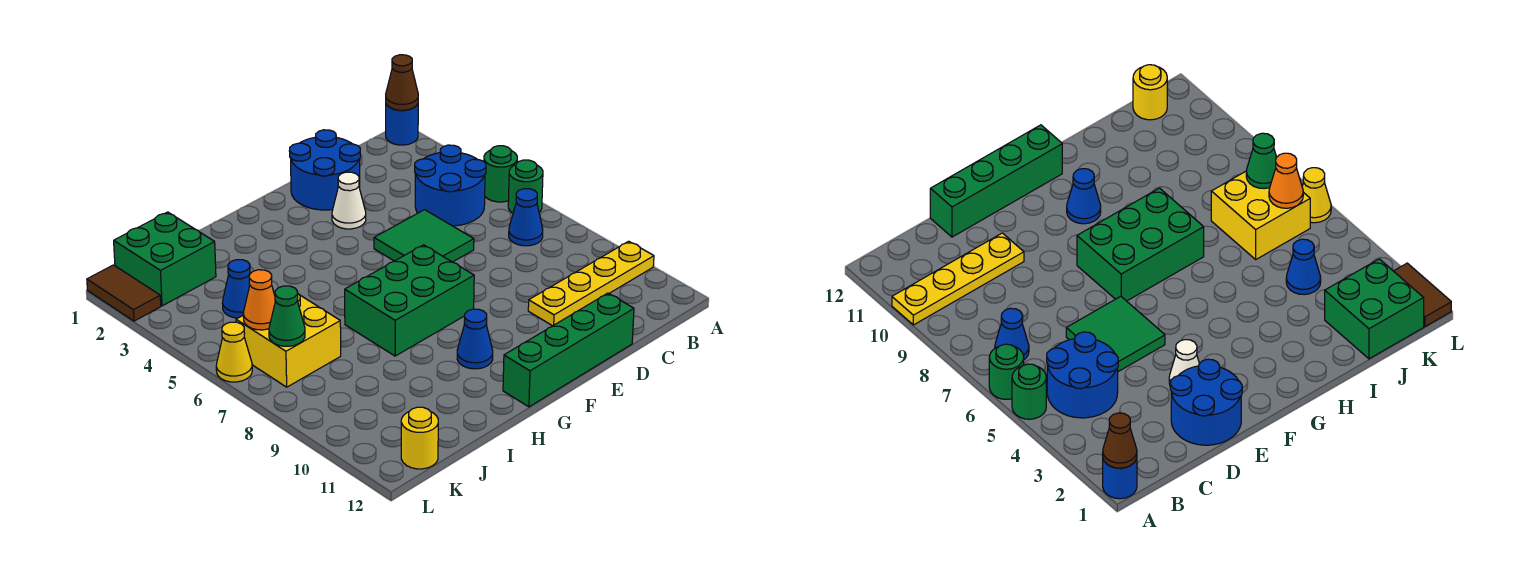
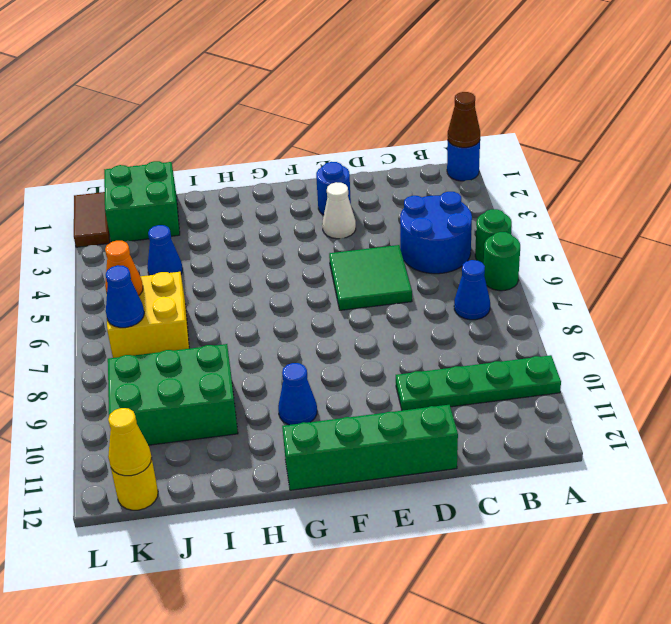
yellow plate A10:D10 level 1 -> green plate A10:D10 level 1
blue round brick D1:E2 level 1 -> blue round brick E2 level 1
green brick F7:H8 level 1 -> green brick I9:K10 level 1
green cone K7 level 2 -> blue cone K7 level 2
yellow cone L6 level 1 -> yellow cone K12 level 2

